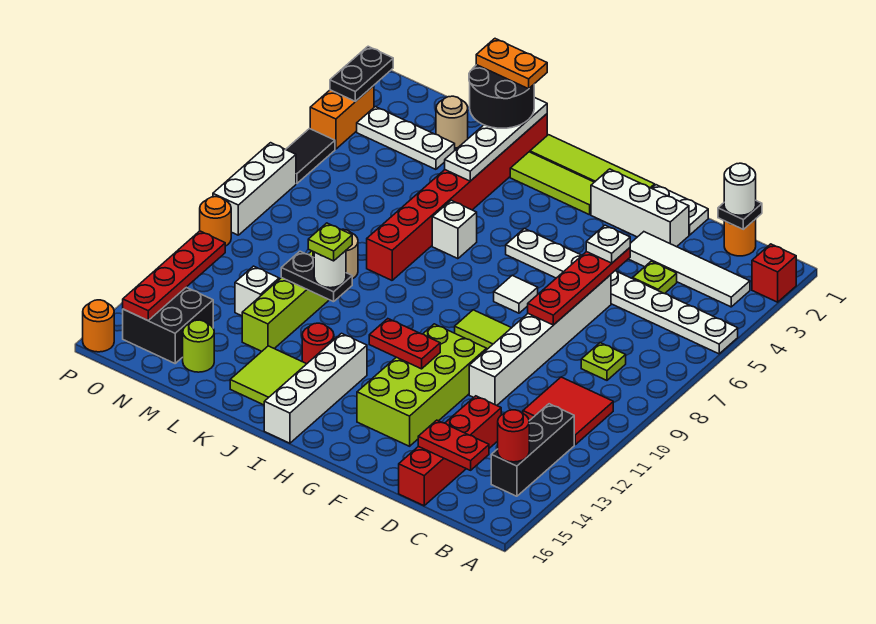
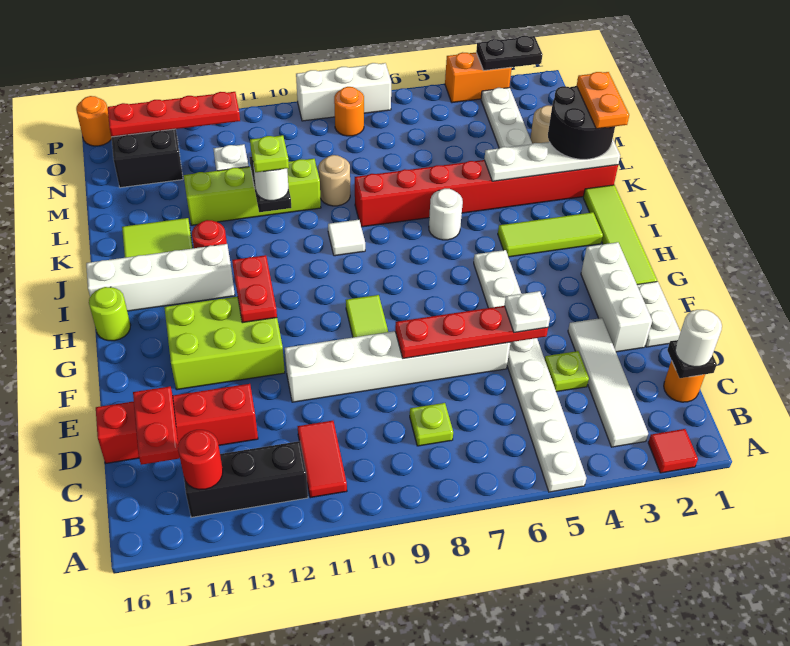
red brick A2 level 1 -> red tile A2 level 1
red tile B10:C11 level 1 -> red tile B11:C11 level 1
lime brick F11:G14 level 1 -> lime brick F12:G14 level 1
white tile G7 level 1 -> white tile J9 level 1
lime tile H2:J2 level 1 -> lime tile I2:I4 level 1
white brick J6 level 1 -> white round brick J6 level 1
lime round brick M15 level 1 -> lime round brick H16 level 1
black tile P5:P6 level 1 -> none
orange round brick P10 level 1 -> orange round brick O8 level 1

